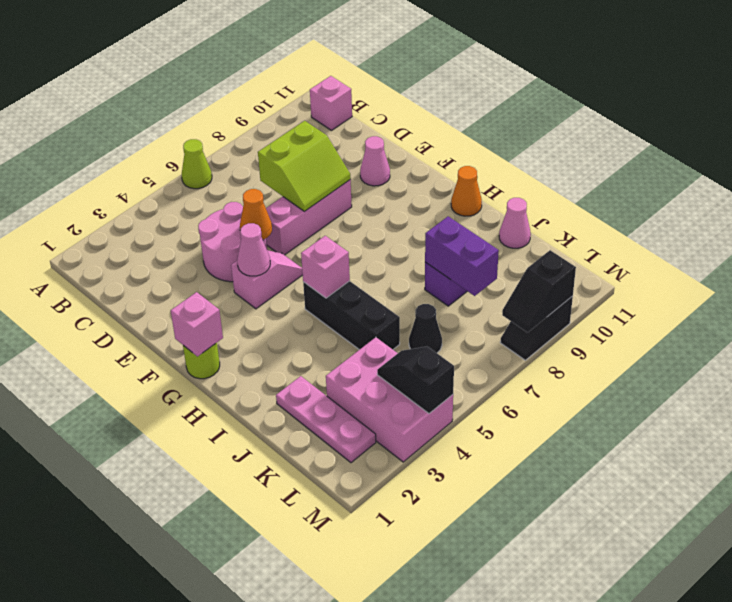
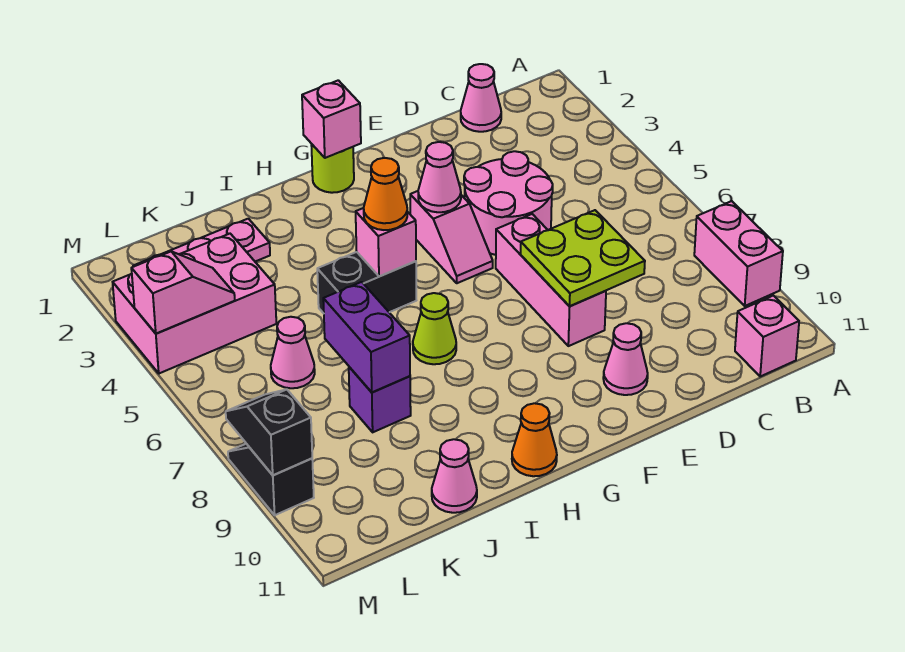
lime cone A6 level 1 -> lime cone H7 level 1
none -> pink brick A8:A9 level 1
none -> pink cone C1 level 1
lime slope D7:E8 level 2 top D -> lime plate D7:E8 level 2
orange cone E5 level 2 -> orange cone H5 level 3
black brick H5:J5 level 1 -> black brick H5:I5 level 1
purple brick J8:K8 level 2 -> purple brick J7:J8 level 2
black cone K6 level 1 -> pink cone K6 level 1
black slope L4:M4 level 2 top M -> pink slope L4:M4 level 2 top M

